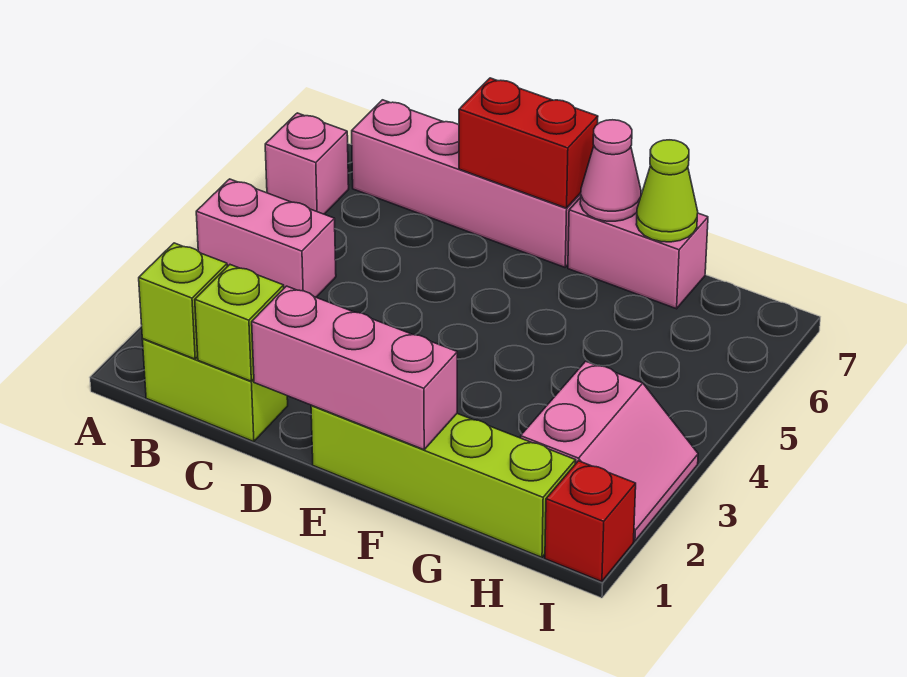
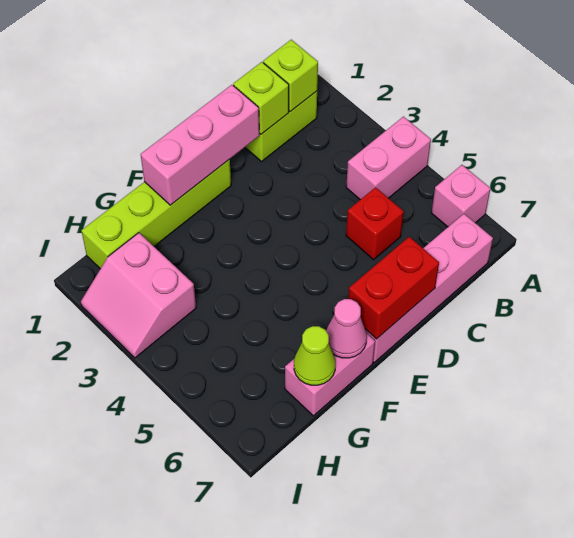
red brick I1 level 1 -> red brick C5 level 1

